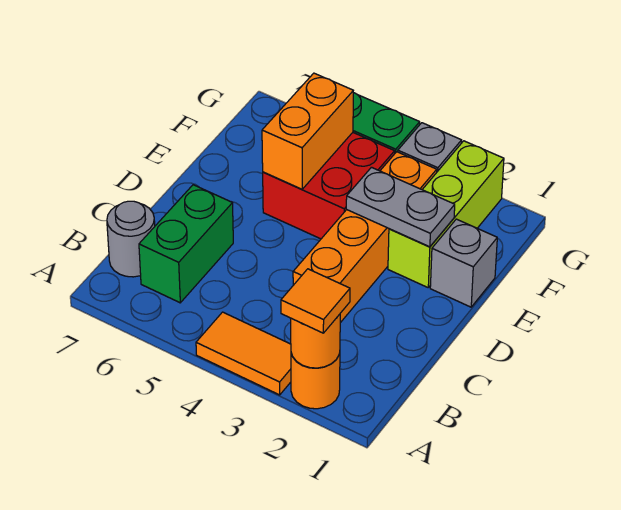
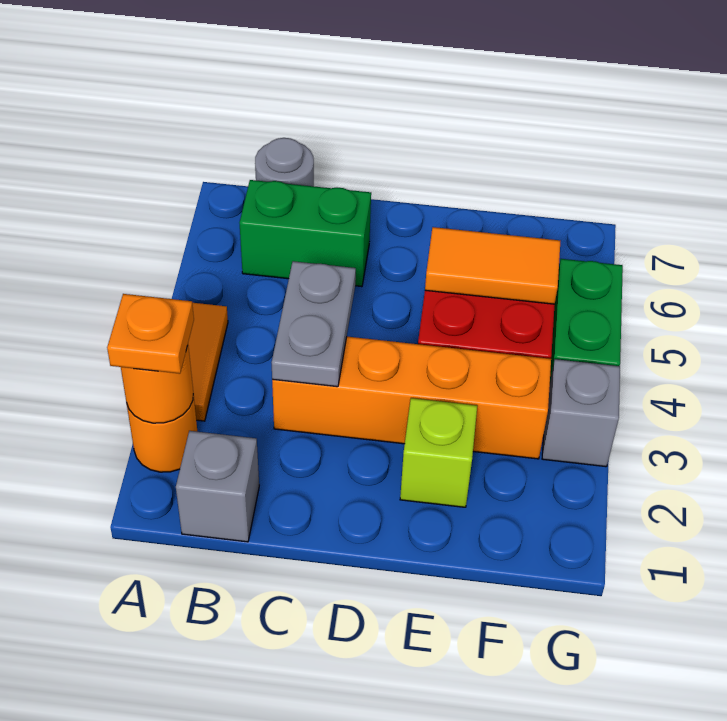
orange tile A2 level 3 -> orange plate A2 level 3
grey brick E1 level 1 -> grey brick B1 level 1
lime brick E2:G2 level 1 -> lime brick E2 level 1
grey plate E2:E3 level 2 -> grey plate C3:C4 level 2
orange brick E5:F5 level 2 -> orange tile E5:F5 level 2

